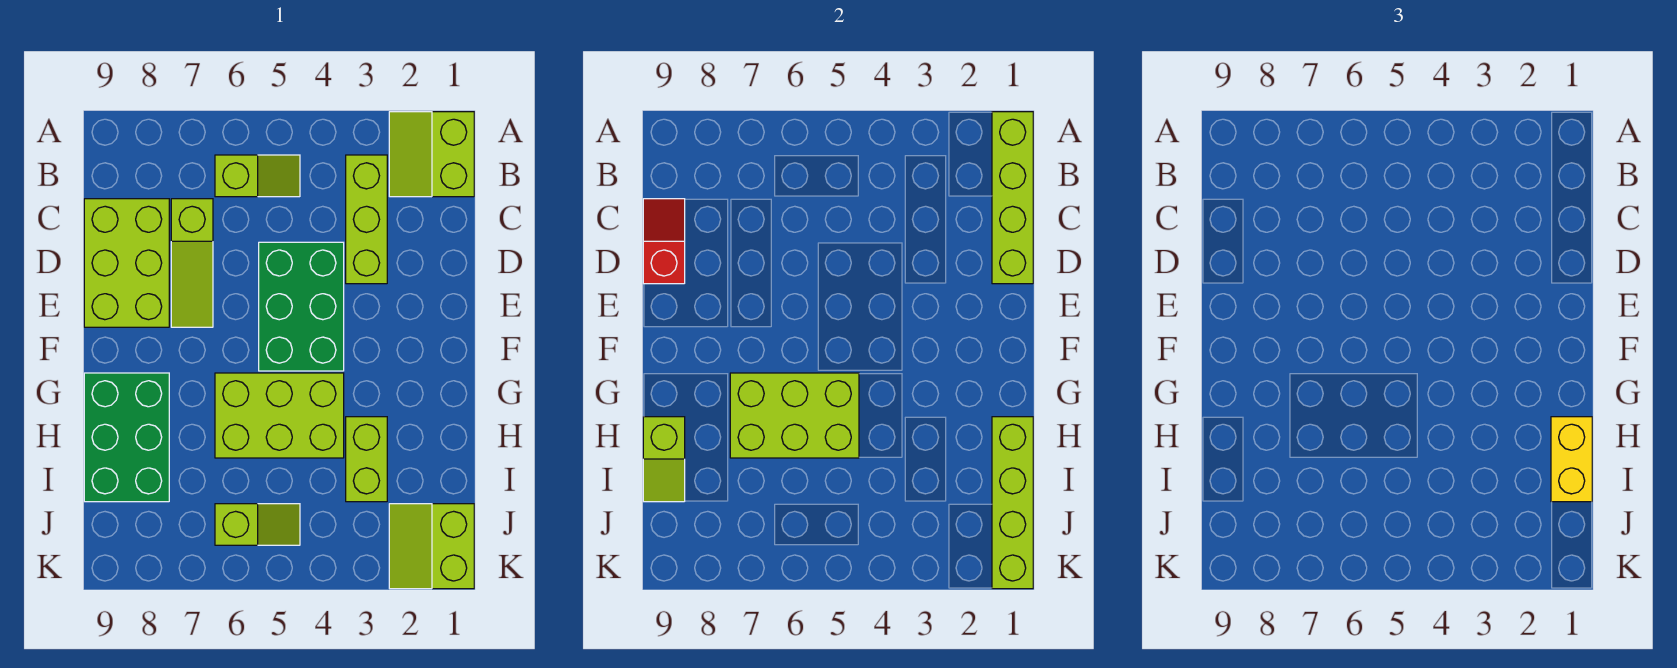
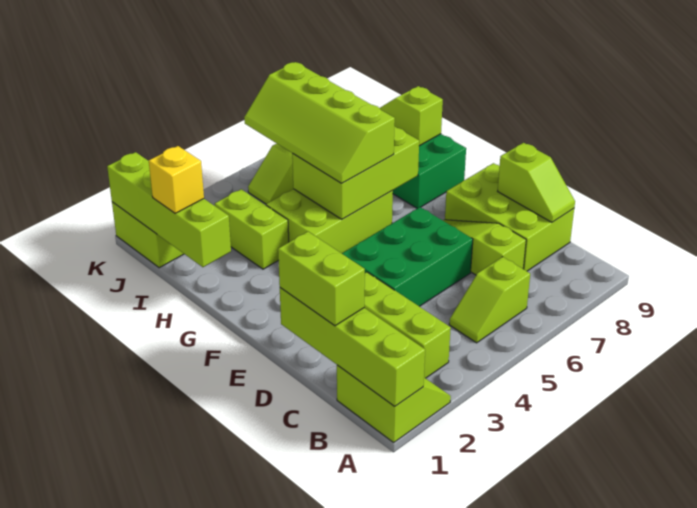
none -> lime brick C1:D1 level 3
red slope C9:D9 level 2 top D -> lime slope C9:D9 level 2 top D
green brick D4:F5 level 1 -> green brick D4:E6 level 1
none -> lime slope G5:J6 level 3 top 6
yellow brick H1:I1 level 3 -> yellow brick I1 level 3

